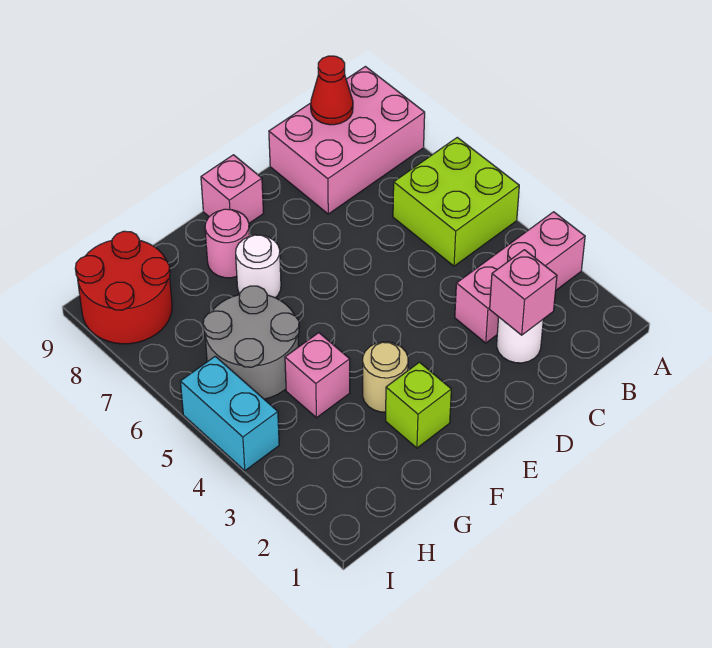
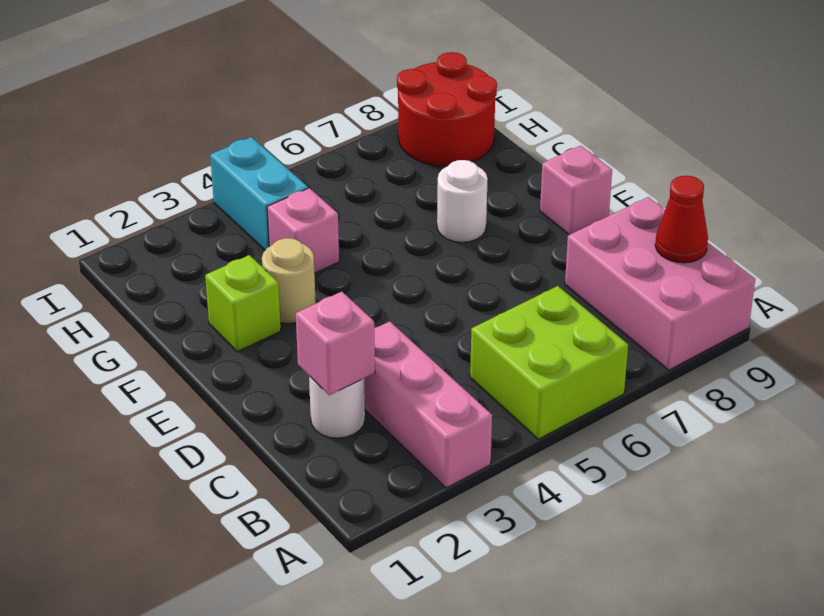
pink round brick F8 level 1 -> none
grey round brick G5:H6 level 1 -> none
cyan brick I4:I5 level 1 -> cyan brick H4:I4 level 1

